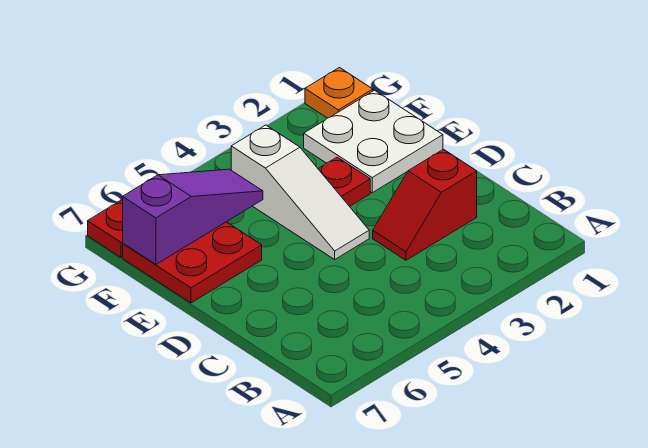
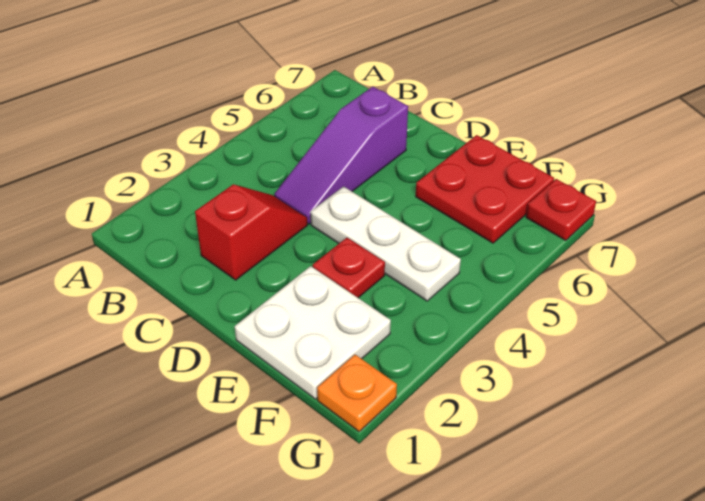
white slope D4:F4 level 1 top F -> white plate D4:F4 level 1
purple slope F5:F7 level 2 top 7 -> purple slope C4:C6 level 1 top 6

